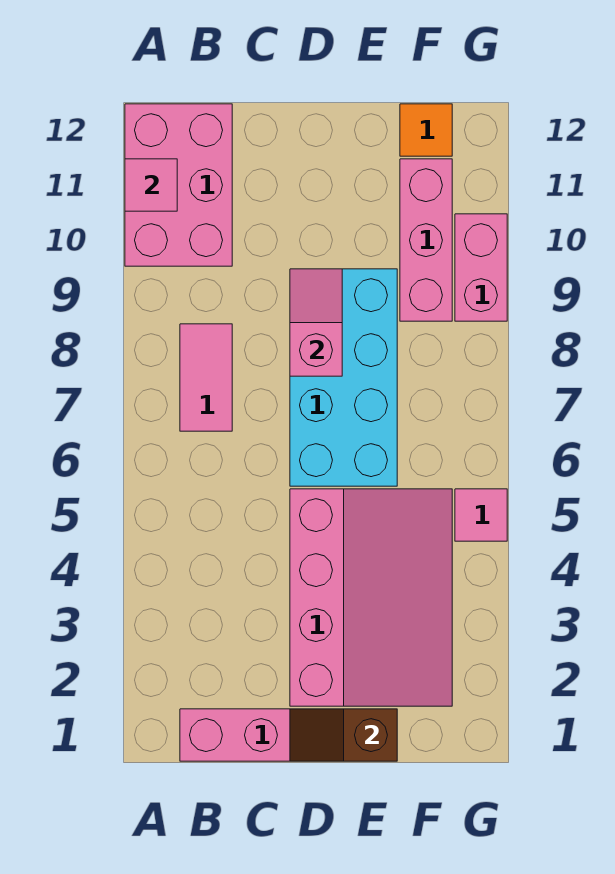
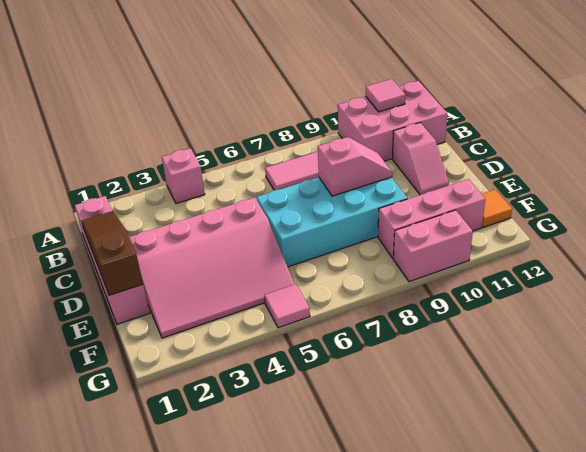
none -> pink brick A4 level 1
none -> pink slope C11:D11 level 1 top C
brown slope D1:E1 level 2 top E -> brown slope C1:E1 level 2 top E

